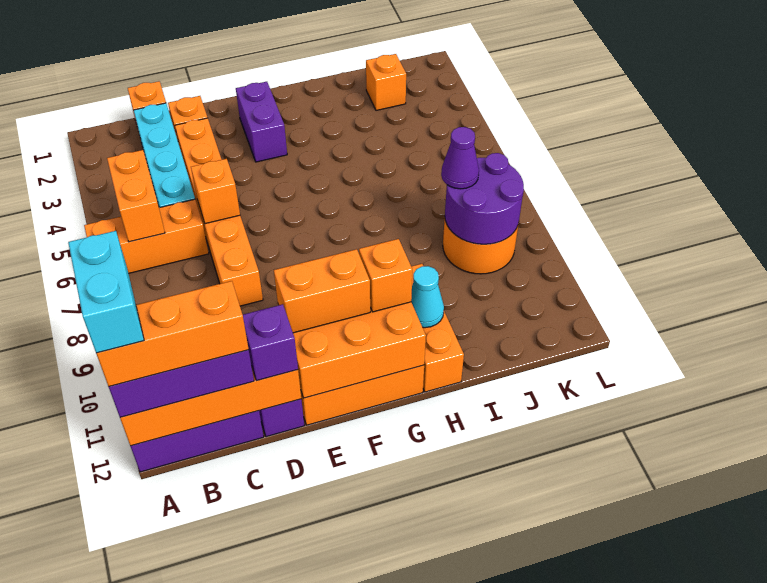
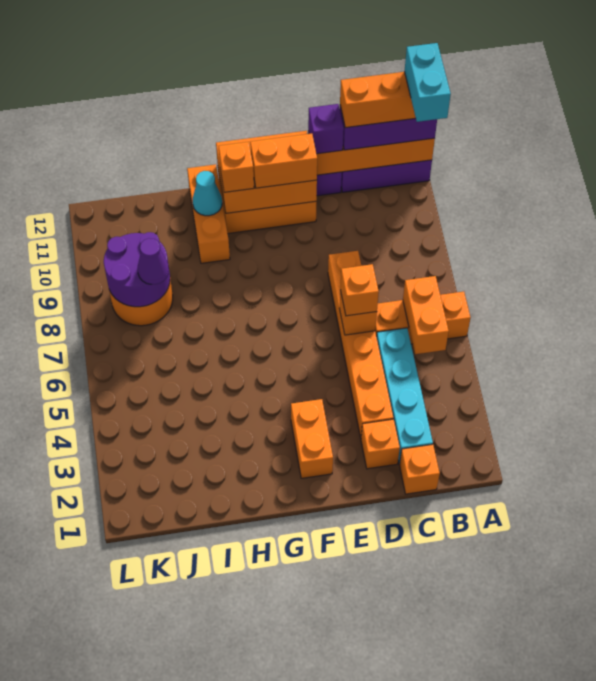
purple brick F2:F3 level 1 -> orange brick F2:F3 level 1
orange brick J2 level 1 -> orange brick D6 level 3

